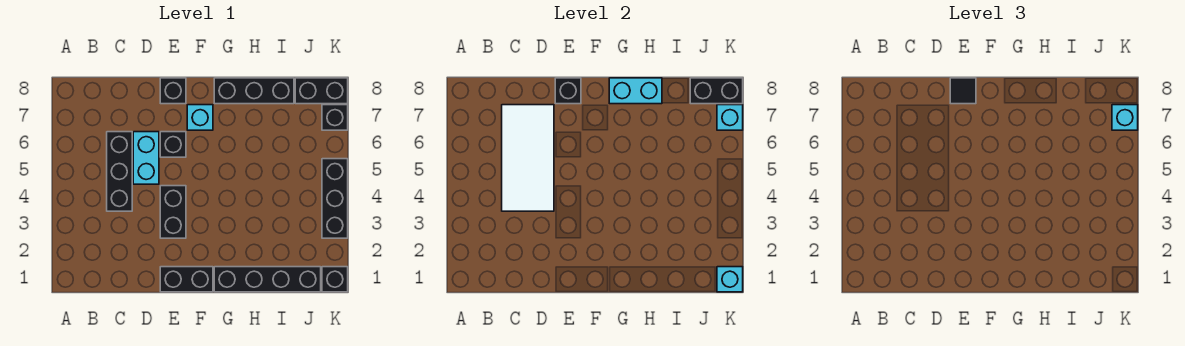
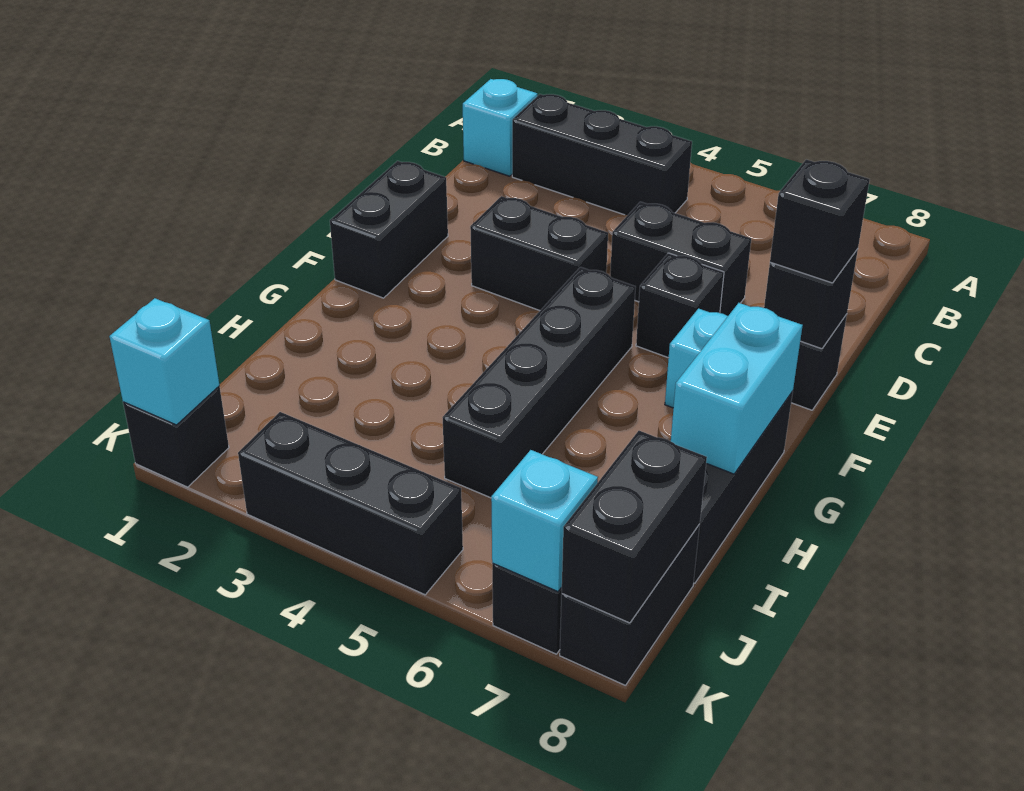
black brick C4:C6 level 1 -> black brick B2:B4 level 1
white tile C4:D7 level 2 -> none
cyan brick D5:D6 level 1 -> black brick D5:D6 level 1
black tile E8 level 3 -> black brick E8 level 3
black brick G1:J1 level 1 -> black brick F5:I5 level 1
cyan brick K7 level 3 -> cyan brick B1 level 1

